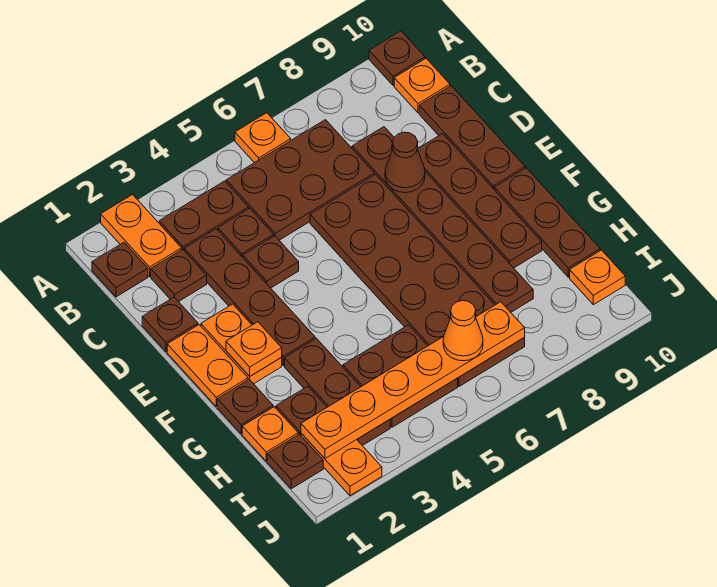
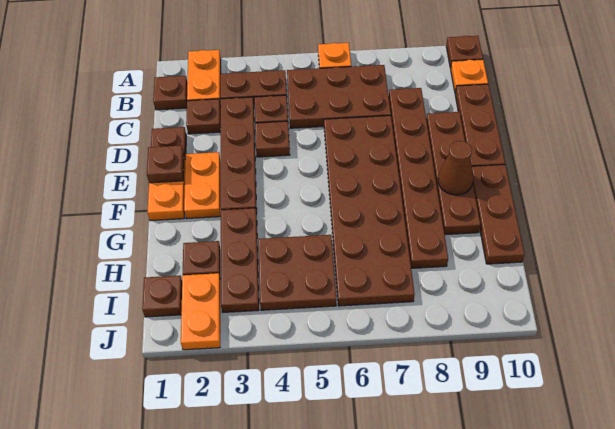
brown cone D8 level 2 -> brown cone F9 level 2
orange plate F2 level 2 -> none
brown plate G1 level 1 -> brown plate E1 level 2
orange plate H1 level 1 -> none
orange plate I2:I7 level 2 -> none
orange cone I6 level 3 -> none
orange plate I10 level 1 -> none

